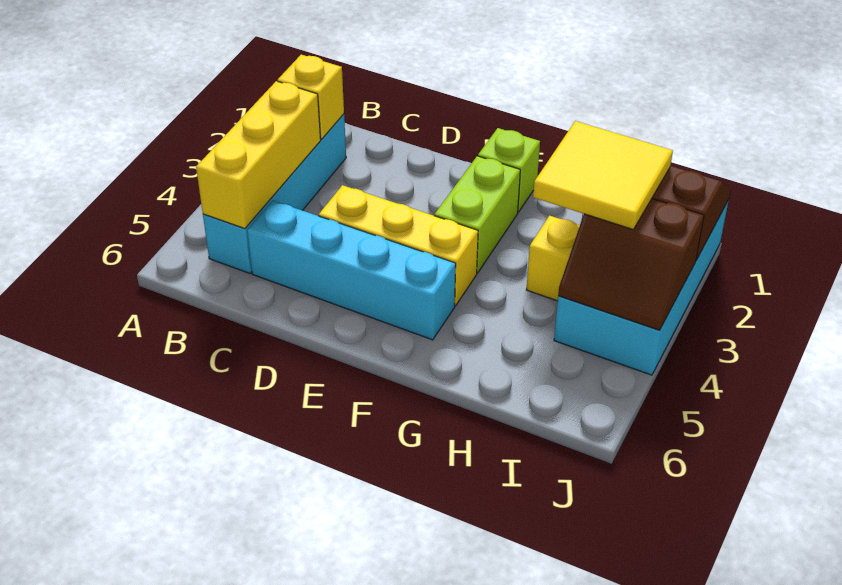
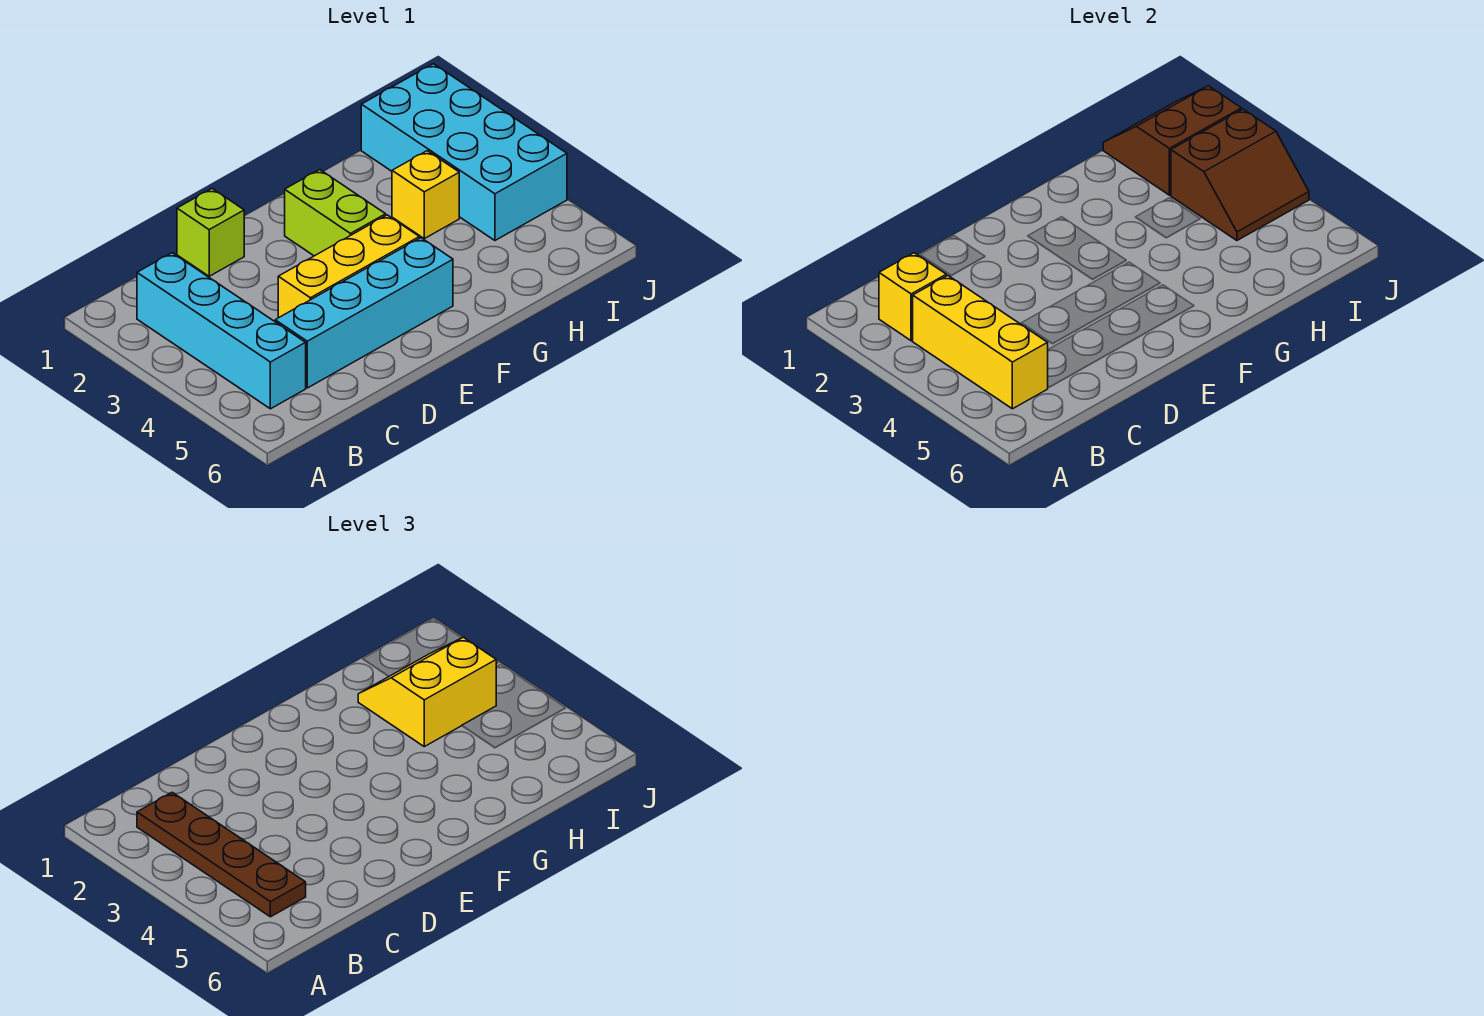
none -> brown plate B2:B5 level 3
lime brick F1 level 1 -> lime brick D1 level 1
yellow tile H2:I3 level 3 -> yellow slope H2:I3 level 3 top 3

